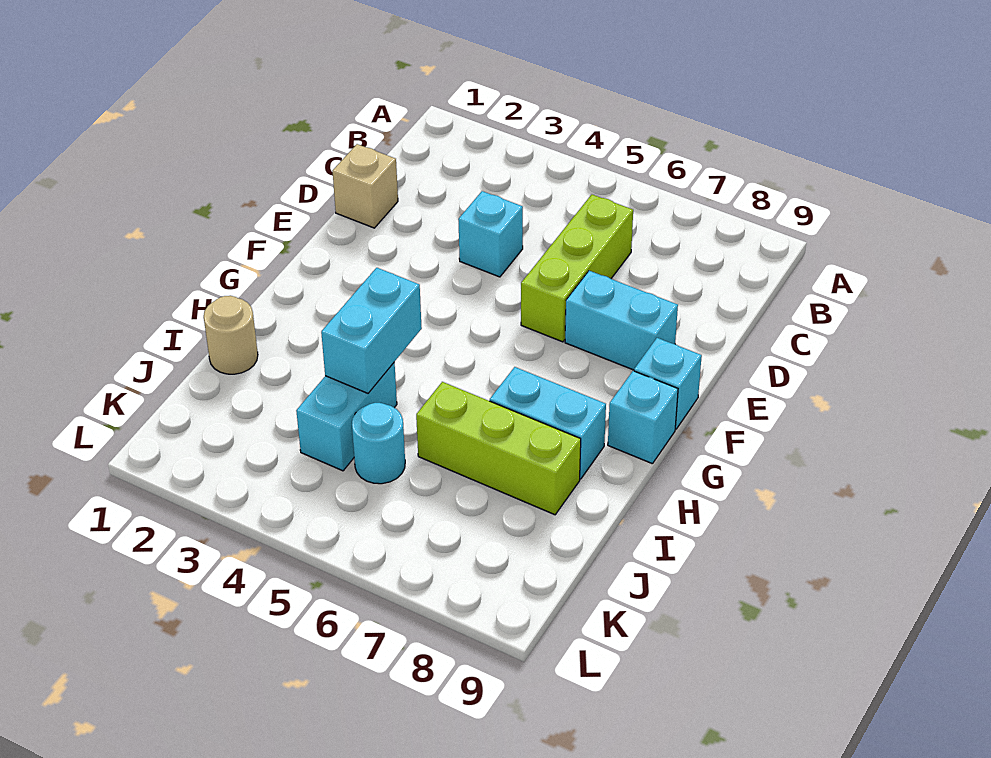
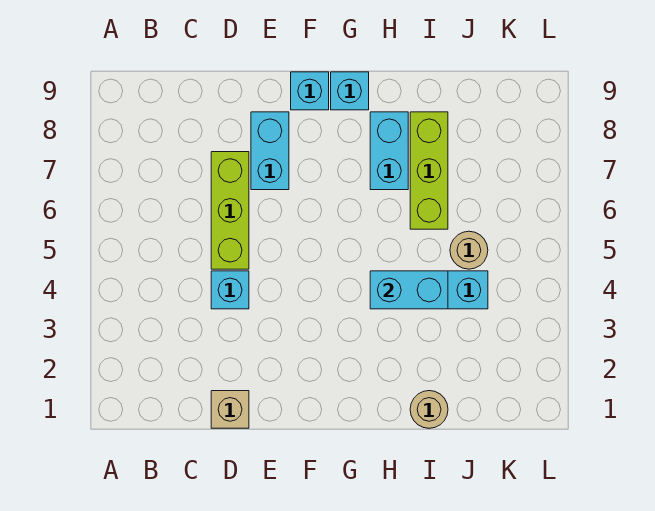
lime brick C6:E6 level 1 -> lime brick D5:D7 level 1
cyan round brick J5 level 1 -> tan round brick J5 level 1

